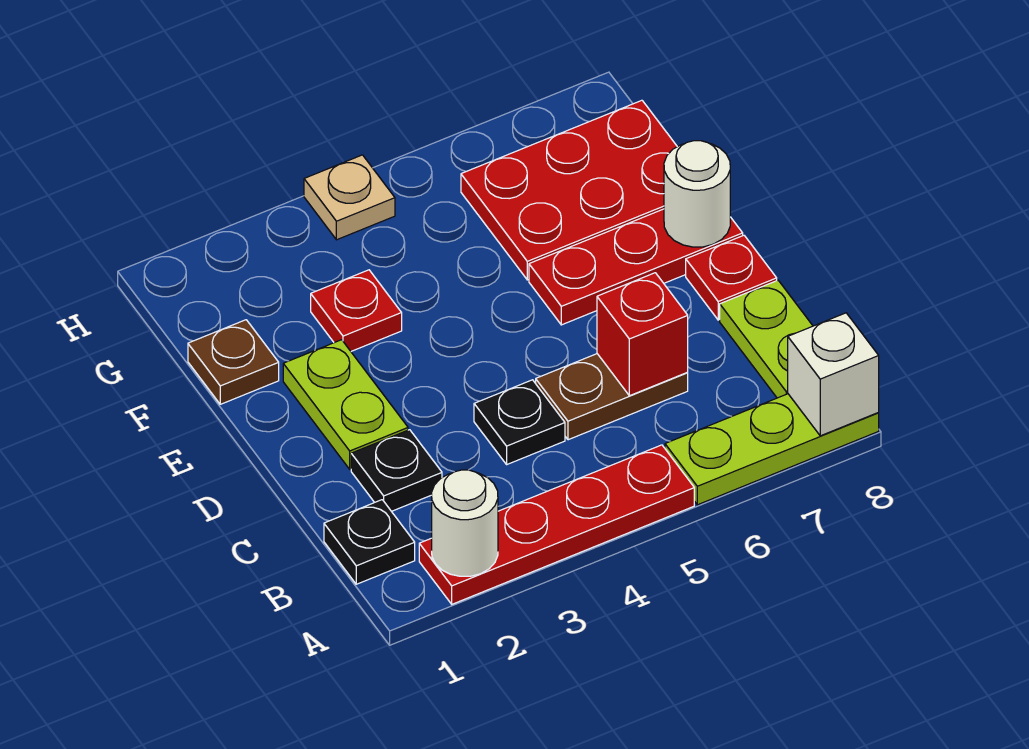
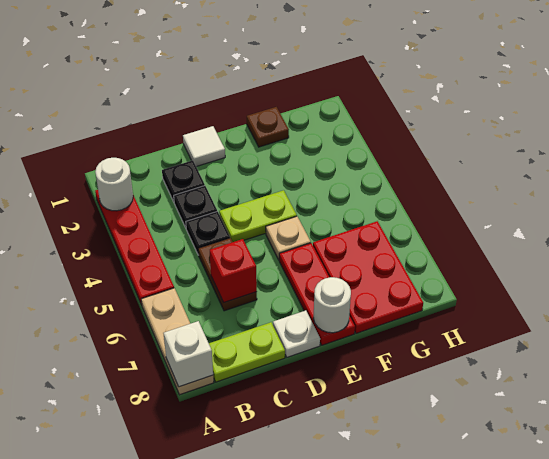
lime plate A6:A8 level 1 -> tan plate A6:A8 level 1
black plate B1 level 1 -> black plate C3 level 1
none -> white tile D1 level 1
lime plate D2:E2 level 1 -> lime plate D4:E4 level 1
red plate D8 level 1 -> white plate D8 level 1
red plate F3 level 1 -> none
tan plate H4 level 1 -> tan plate E5 level 1

